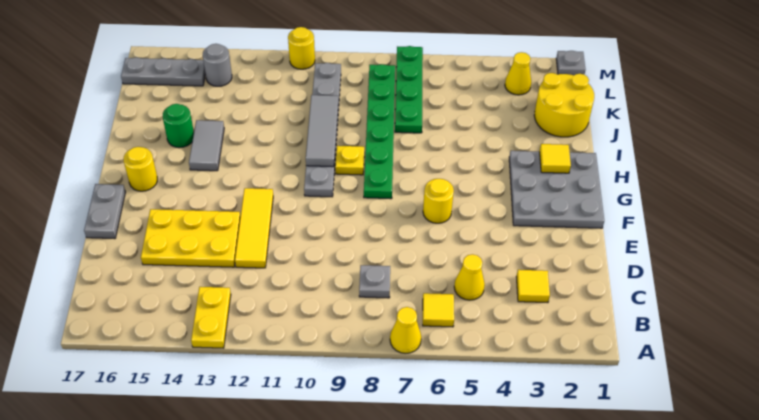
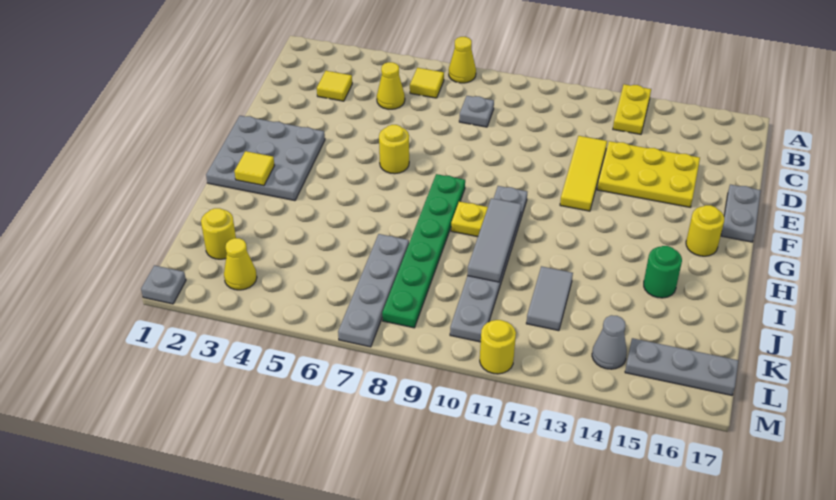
grey tile H14:I14 level 1 -> grey tile J12:K12 level 1
yellow round brick J1:K2 level 1 -> yellow round brick K2 level 1
green plate J7:M7 level 1 -> grey plate J7:M7 level 1
grey round brick L14 level 1 -> grey cone L14 level 1

